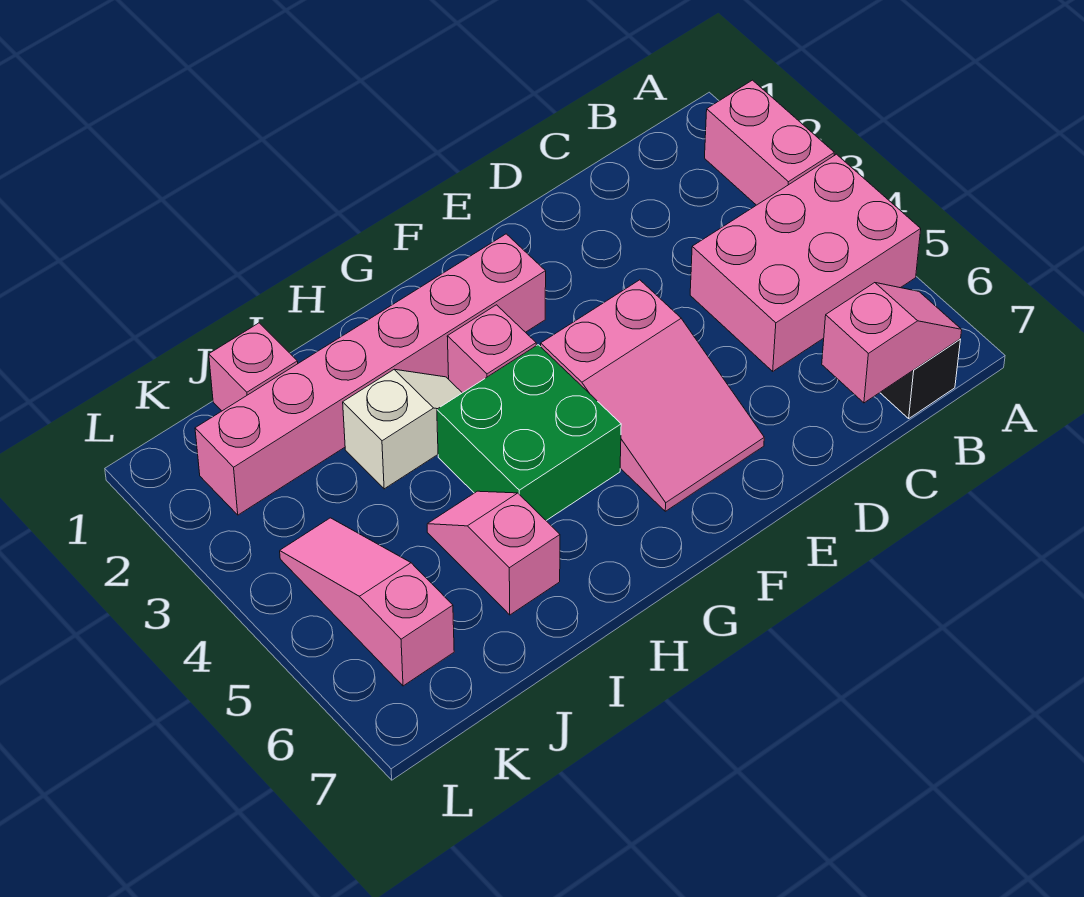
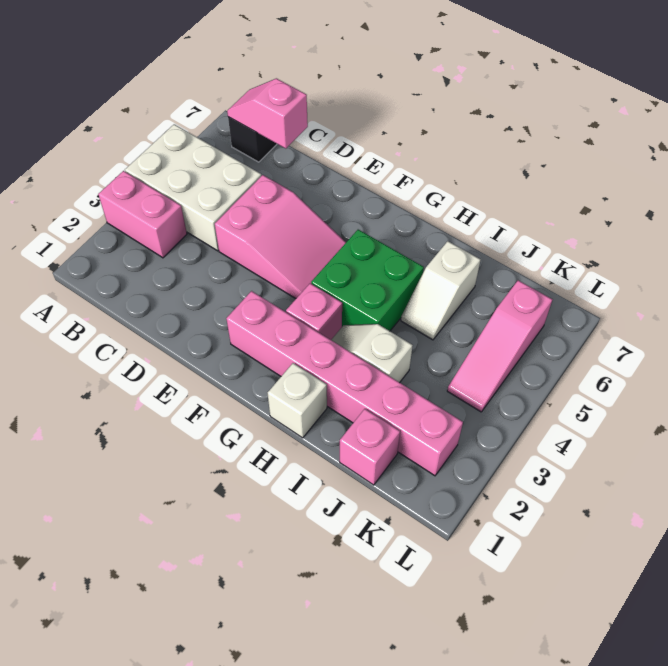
pink brick A2:A3 level 1 -> pink brick A3:B3 level 1
pink brick A4:C5 level 1 -> white brick A4:C5 level 1
pink slope E4:F6 level 1 top 4 -> pink slope D4:F5 level 1 top D
none -> white brick H1 level 1
pink slope I5:I6 level 1 top 6 -> white slope I5:I6 level 1 top 6

